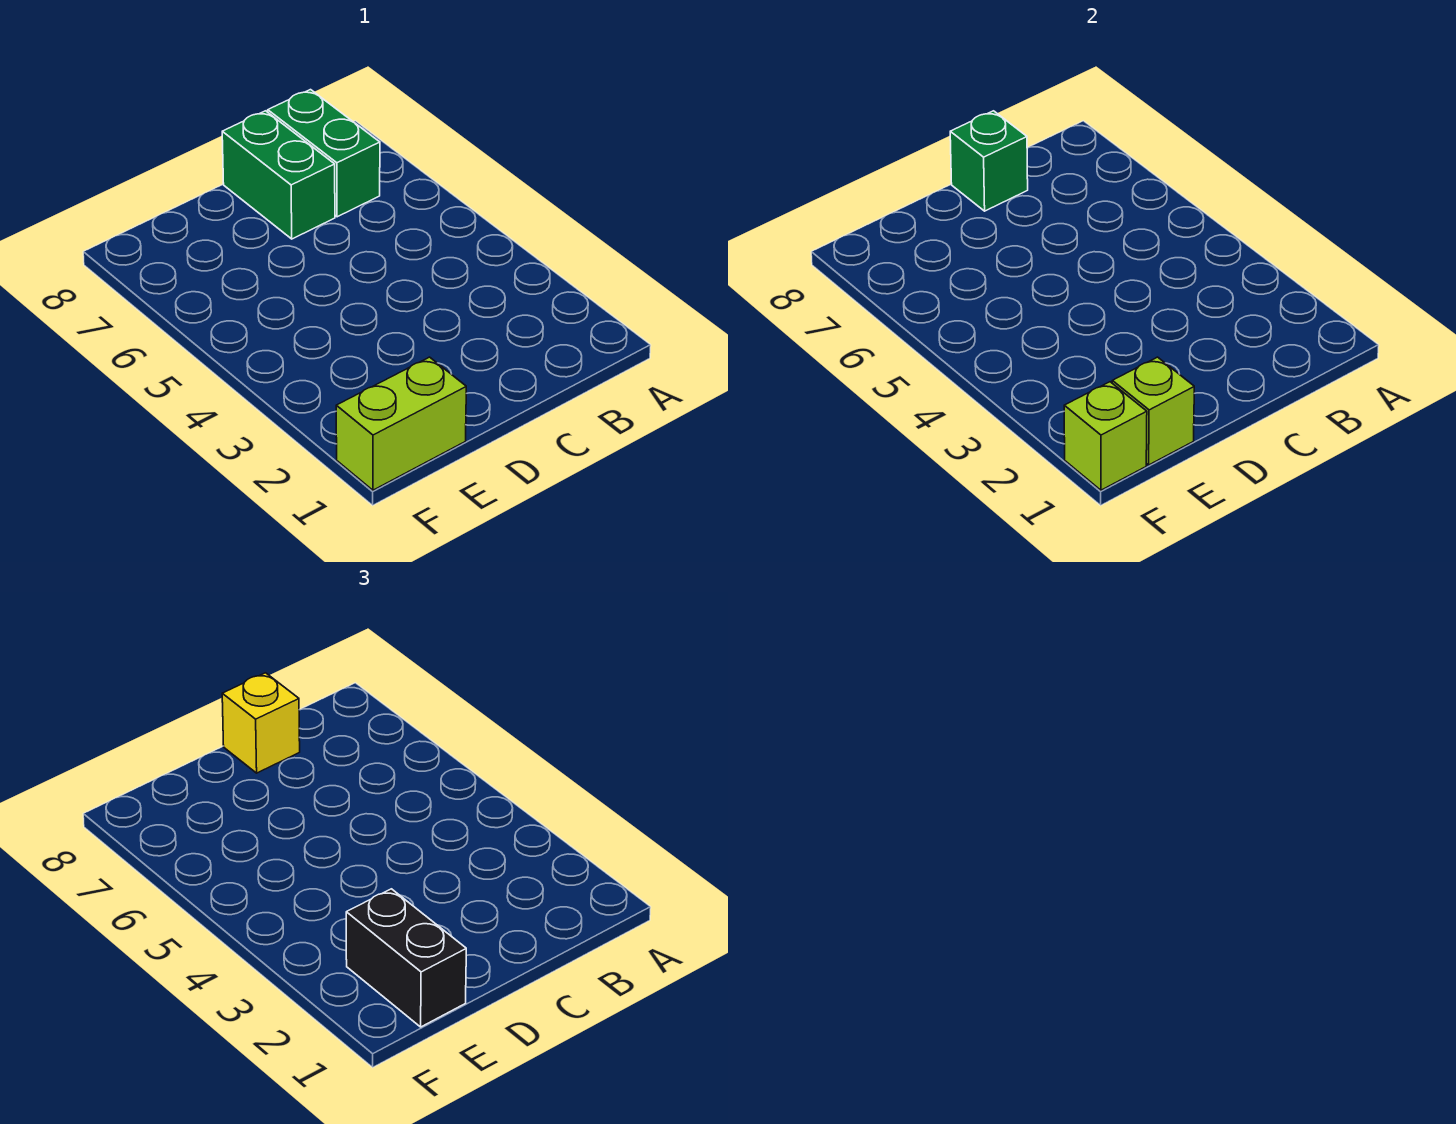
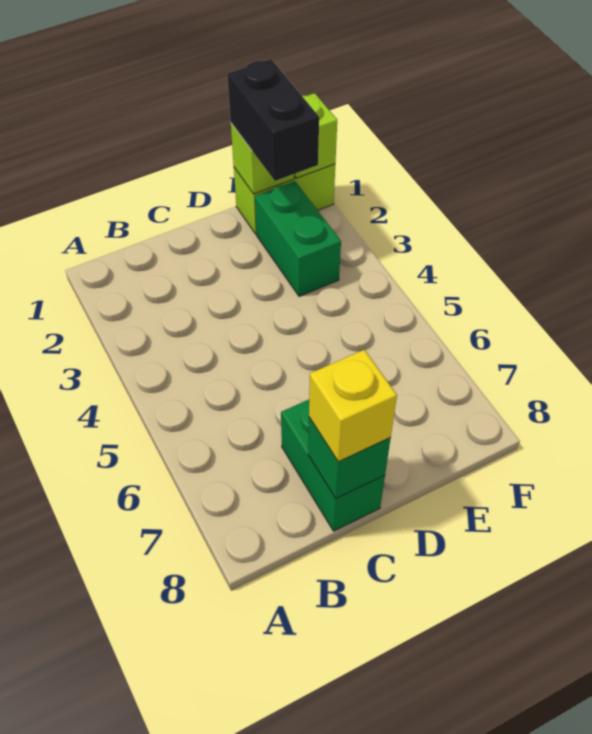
green brick B7:B8 level 1 -> green brick E2:E3 level 1

